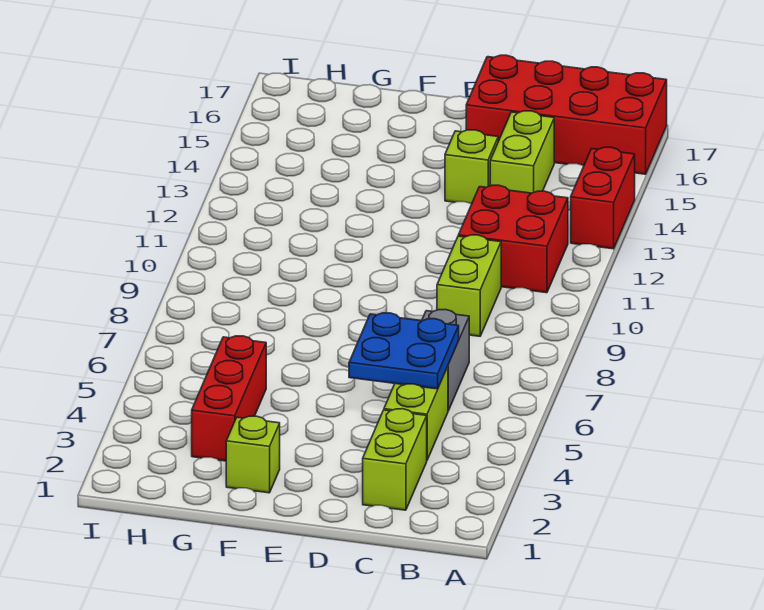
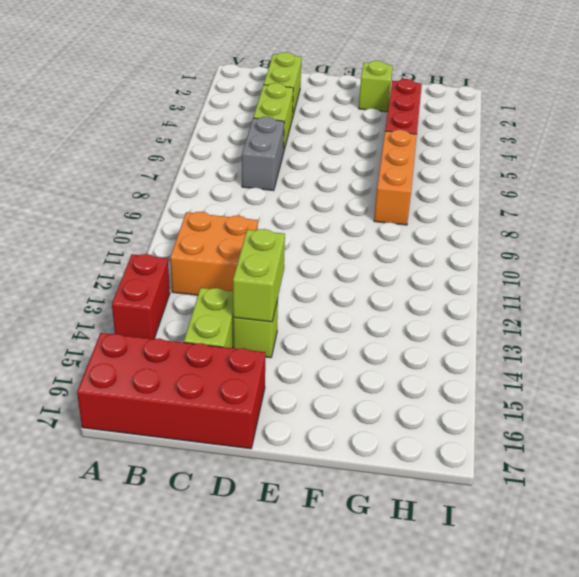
red brick B11:C12 level 1 -> orange brick B11:C12 level 1
blue plate C5:D6 level 2 -> none
lime brick C9:C10 level 1 -> lime brick D13:D14 level 2
none -> orange brick G6:G8 level 1

